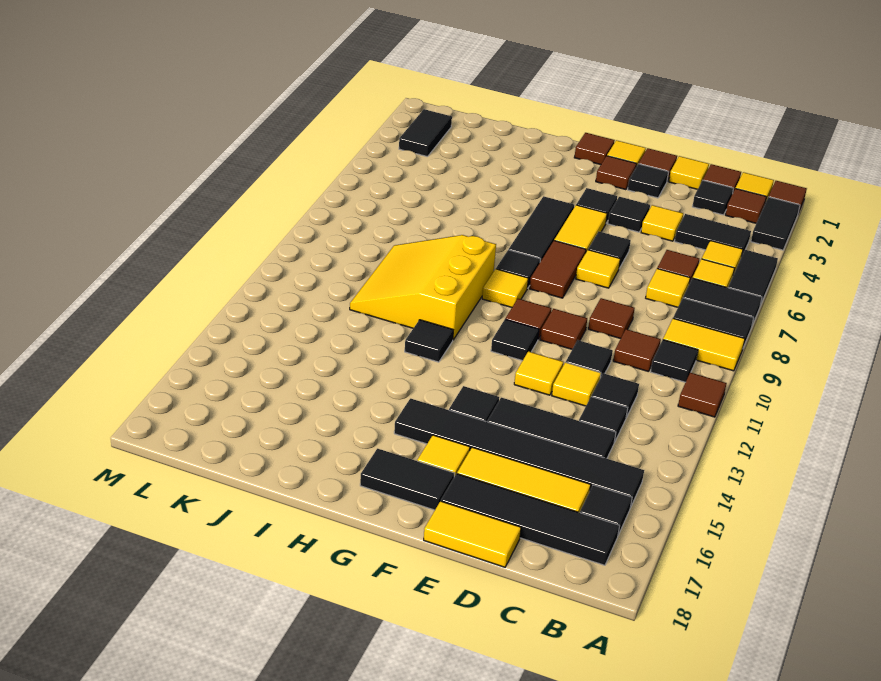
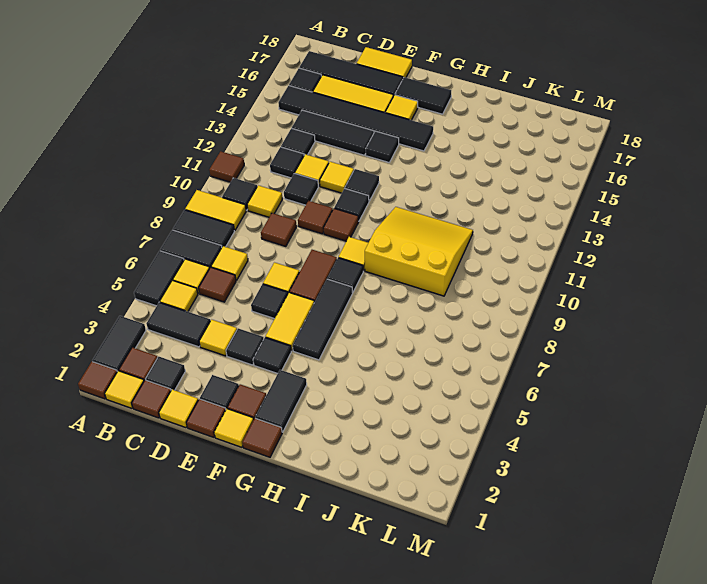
brown tile C10 level 1 -> yellow tile C10 level 1
yellow slope H9:J11 level 1 top H -> yellow slope H9:J11 level 1 top 9
black tile H12 level 1 -> black tile F12 level 1
black tile L2:L3 level 1 -> black tile G2:G3 level 1

